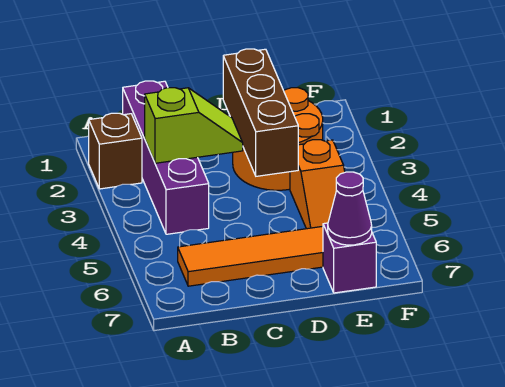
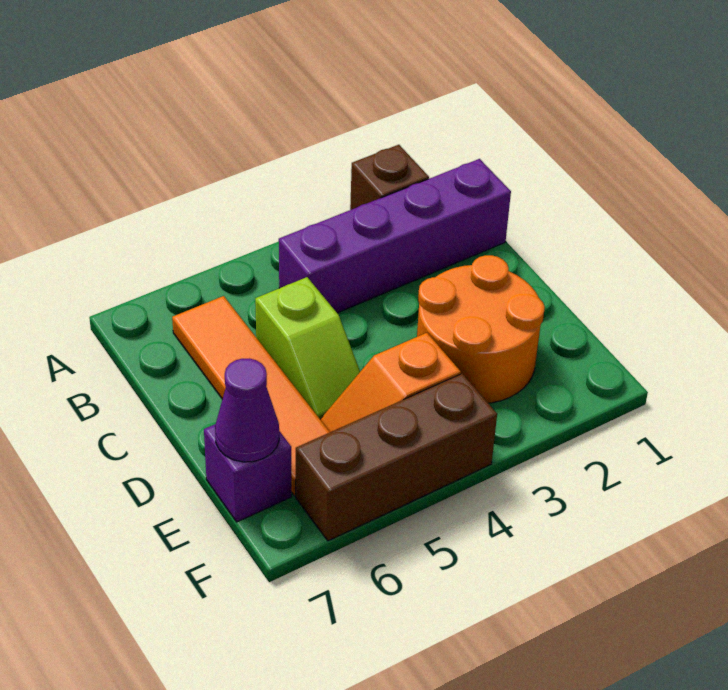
lime slope B3:C3 level 2 top B -> lime slope C5:D5 level 1 top C
brown brick D2:D4 level 2 -> brown brick F4:F6 level 1

